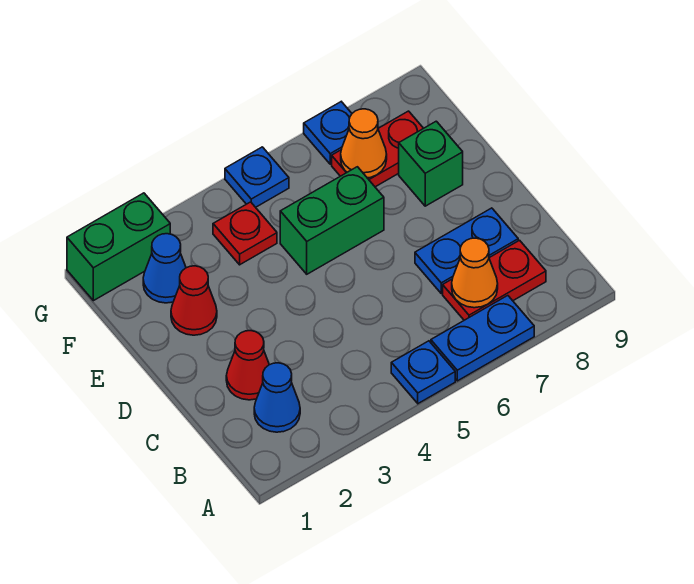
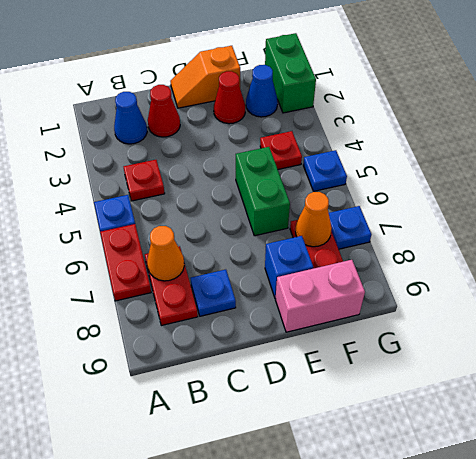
blue plate A6:A7 level 1 -> red plate A6:A7 level 1
none -> red plate B4 level 1
blue plate C7:C8 level 1 -> blue plate C8 level 1
none -> orange slope D1:E1 level 1 top E
green brick E8 level 1 -> blue brick E8 level 1
none -> pink brick E9:F9 level 1

